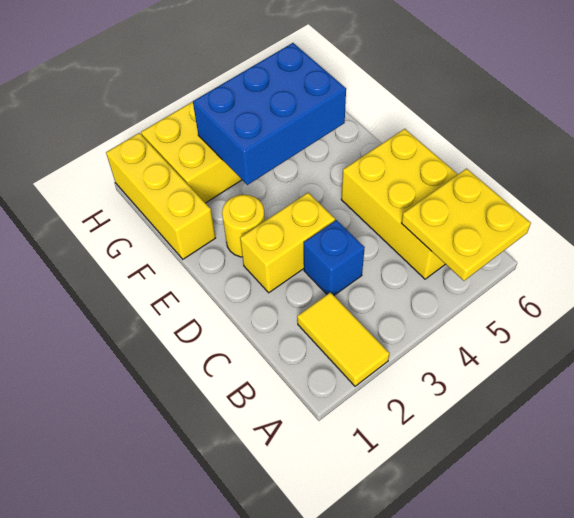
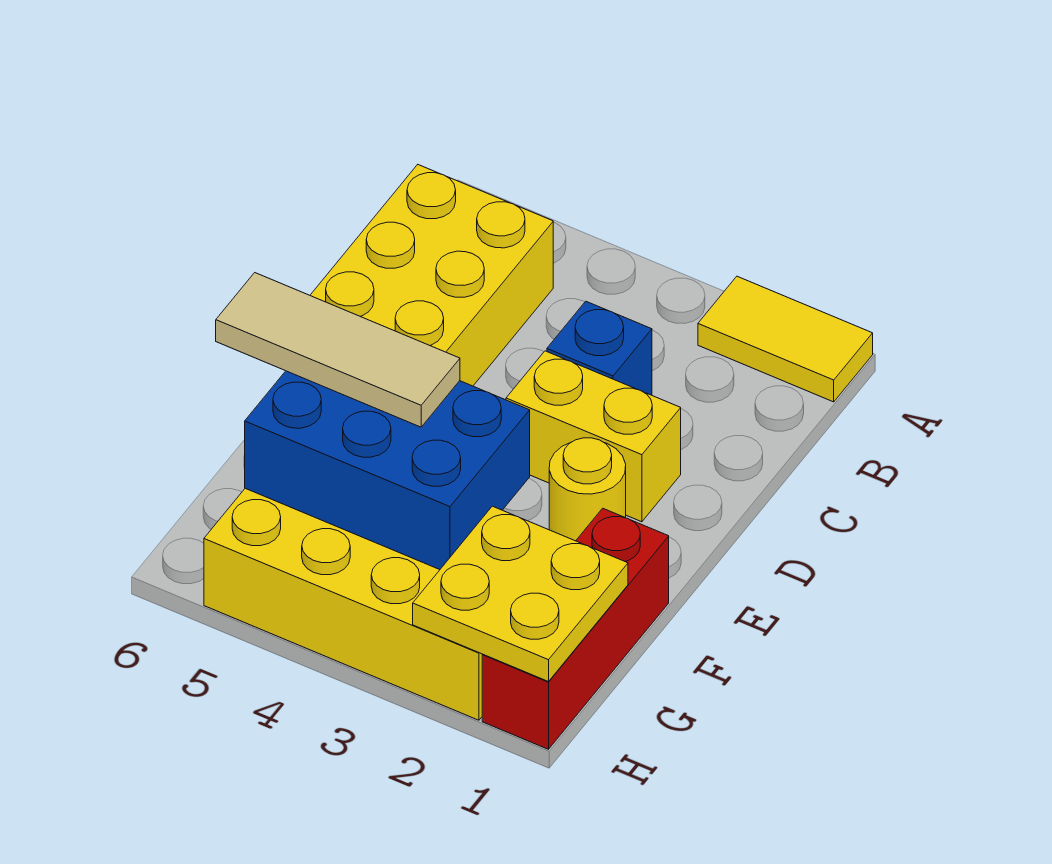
yellow tile A2:B2 level 1 -> yellow tile A1:A2 level 1
yellow plate A5:B6 level 2 -> yellow plate G1:H2 level 2
yellow brick F1:H1 level 1 -> red brick F1:H1 level 1
none -> tan tile F4:F6 level 3

